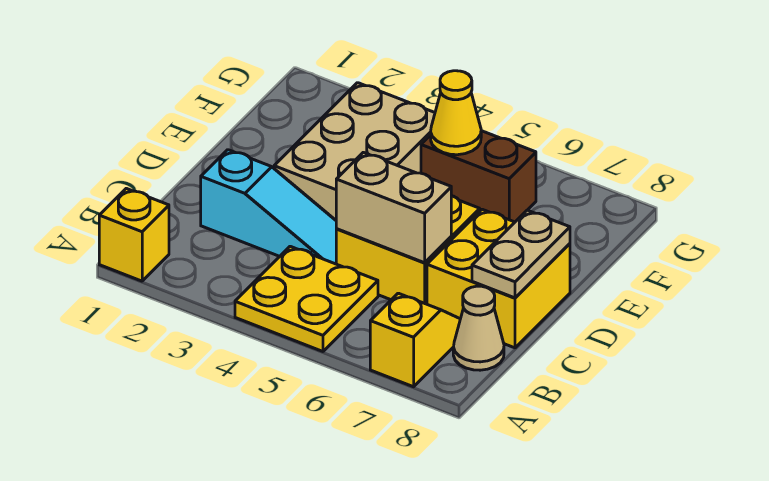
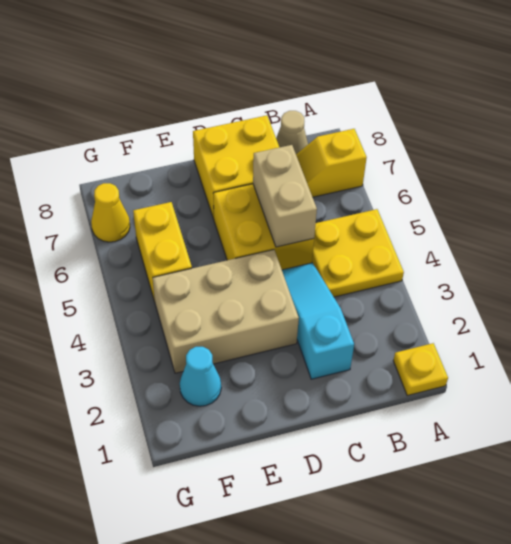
yellow brick A1 level 1 -> yellow plate A1 level 1
tan plate C8:D8 level 2 -> none
none -> cyan cone F2 level 1
brown brick F5:F6 level 1 -> yellow brick F5:F6 level 1
yellow cone F5 level 2 -> yellow cone G7 level 1

